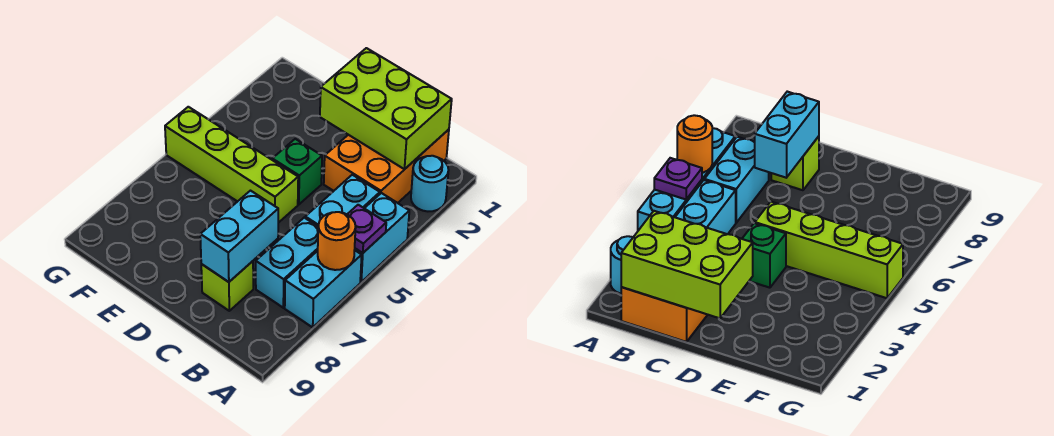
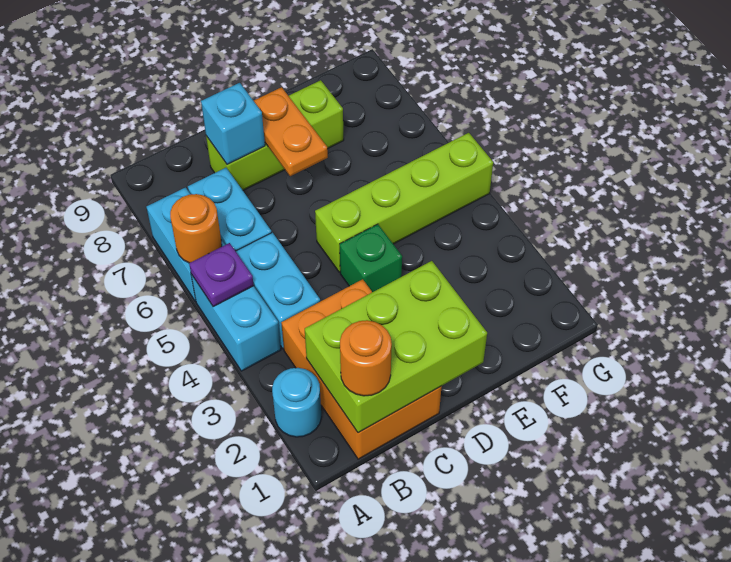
none -> orange round brick B1 level 3
cyan brick C7:C8 level 2 -> cyan brick C8 level 2
lime brick C8 level 1 -> lime brick C8:E8 level 1
none -> orange plate D7:D8 level 2

